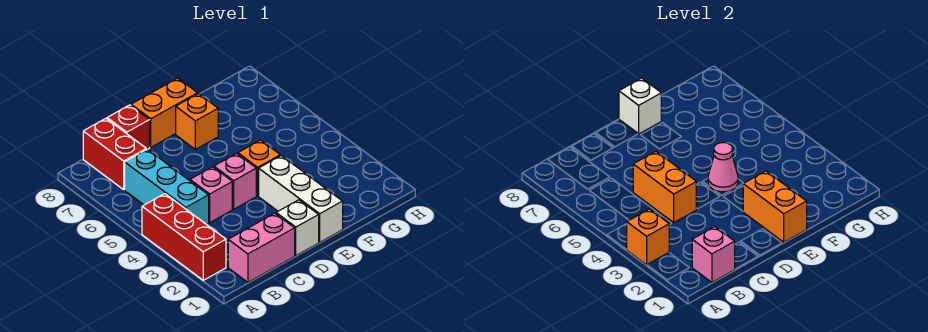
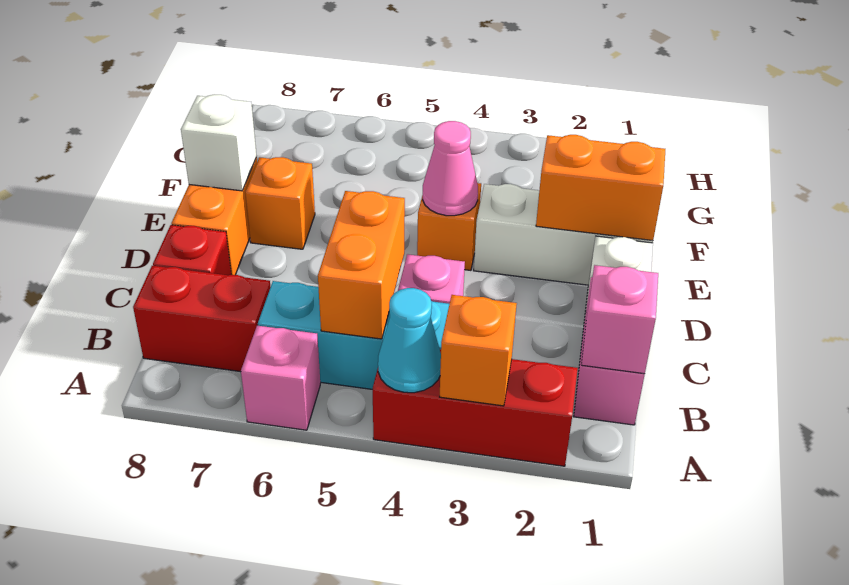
none -> cyan cone A4 level 2
orange brick C4:C5 level 2 -> orange brick B5:C5 level 2
pink brick D4 level 1 -> pink brick A6 level 1

